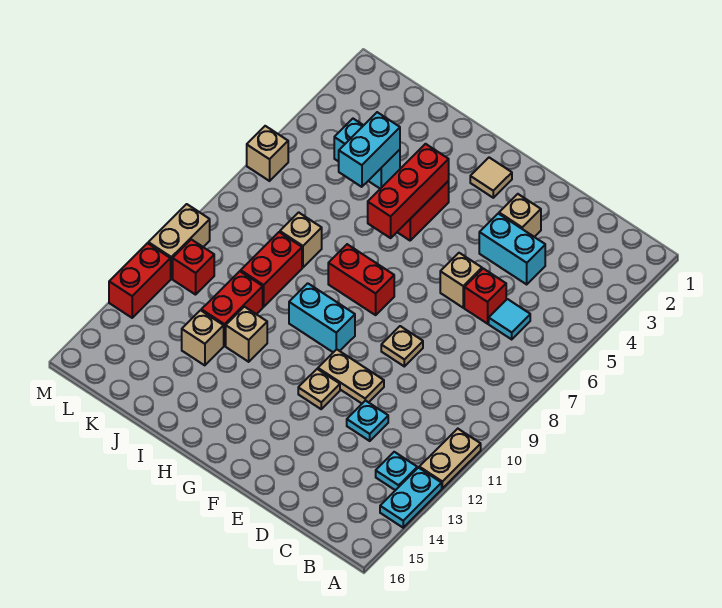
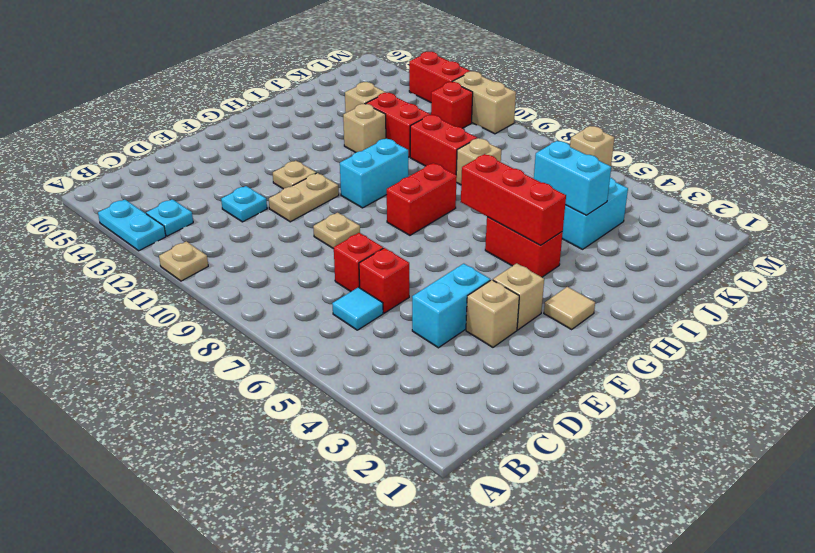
tan plate A11:A12 level 1 -> tan plate A11 level 1
none -> red brick D7 level 1
tan brick E6 level 1 -> tan brick F3 level 1

